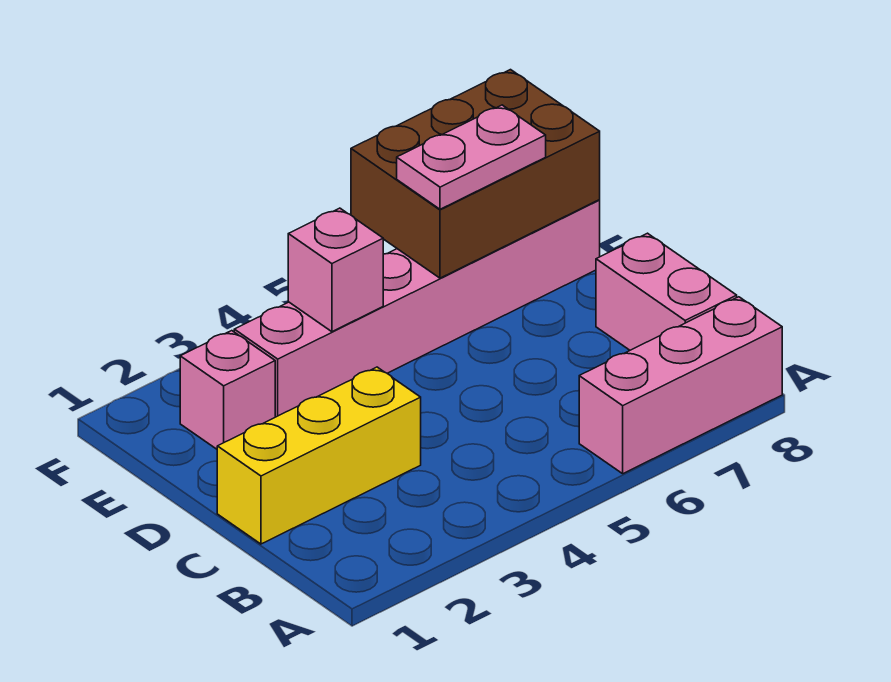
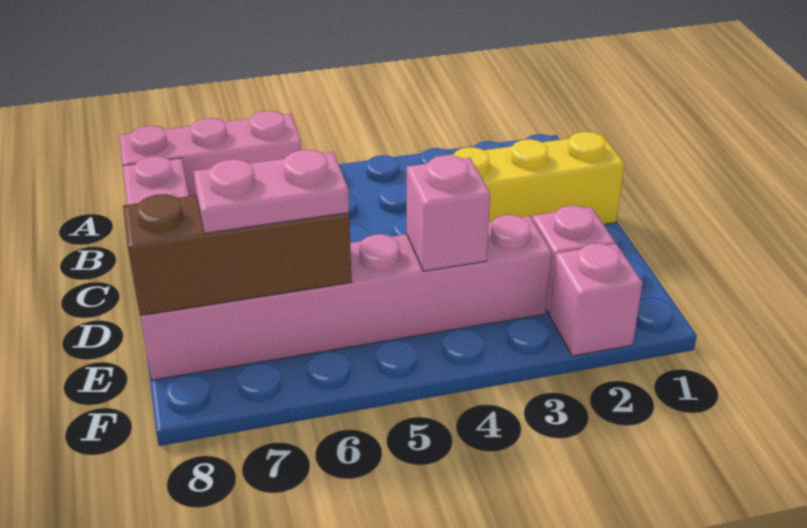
brown brick E6:F8 level 2 -> brown brick E6:E8 level 2
none -> pink brick F2 level 1

